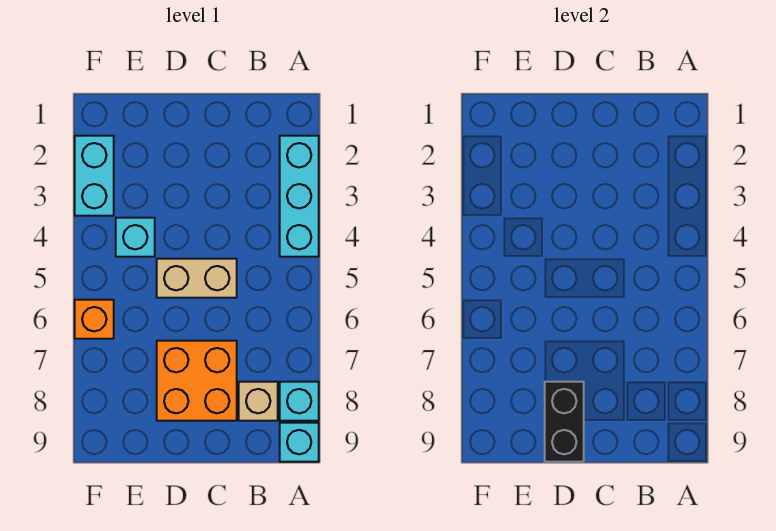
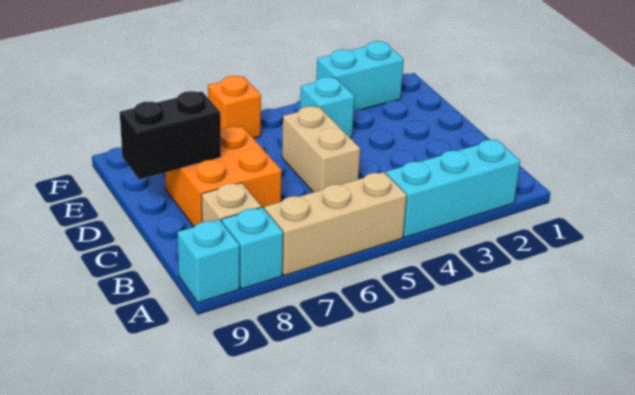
none -> tan brick A5:A7 level 1

